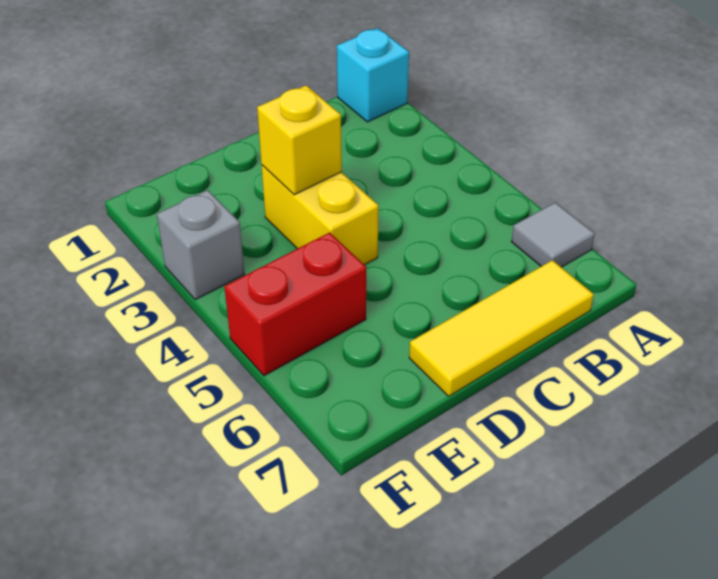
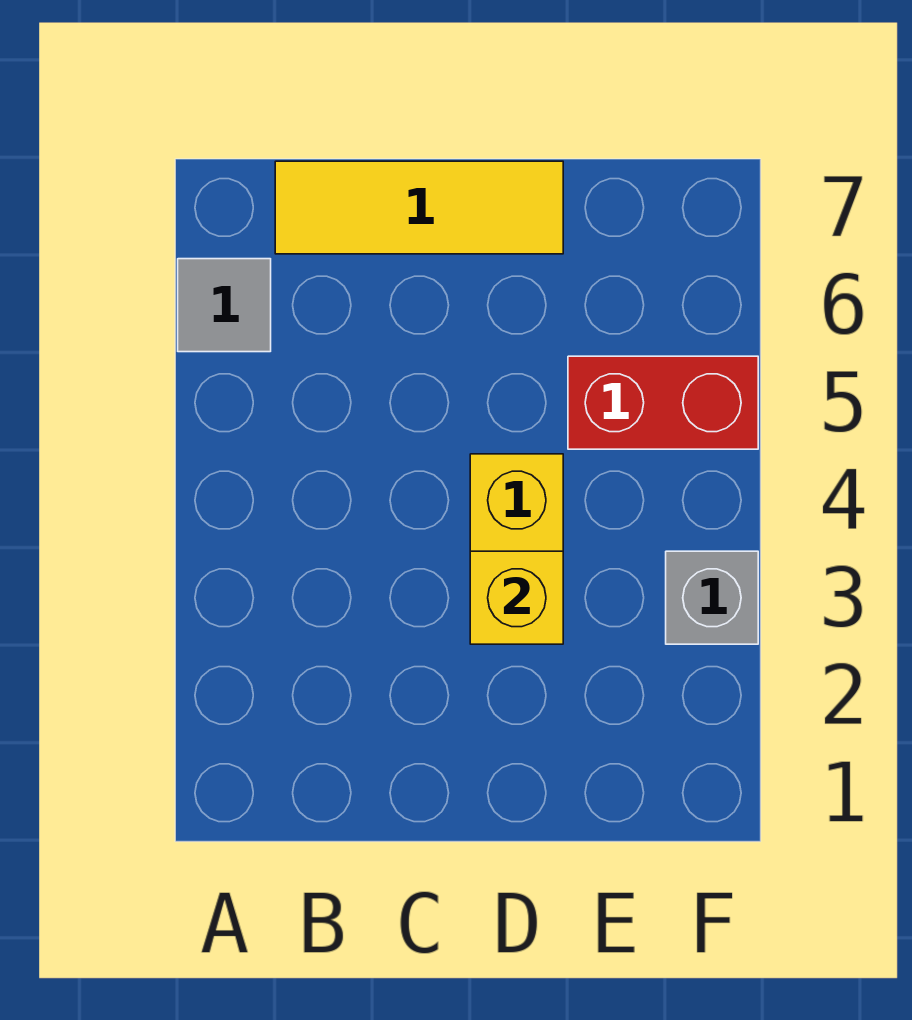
cyan brick A1 level 1 -> none

